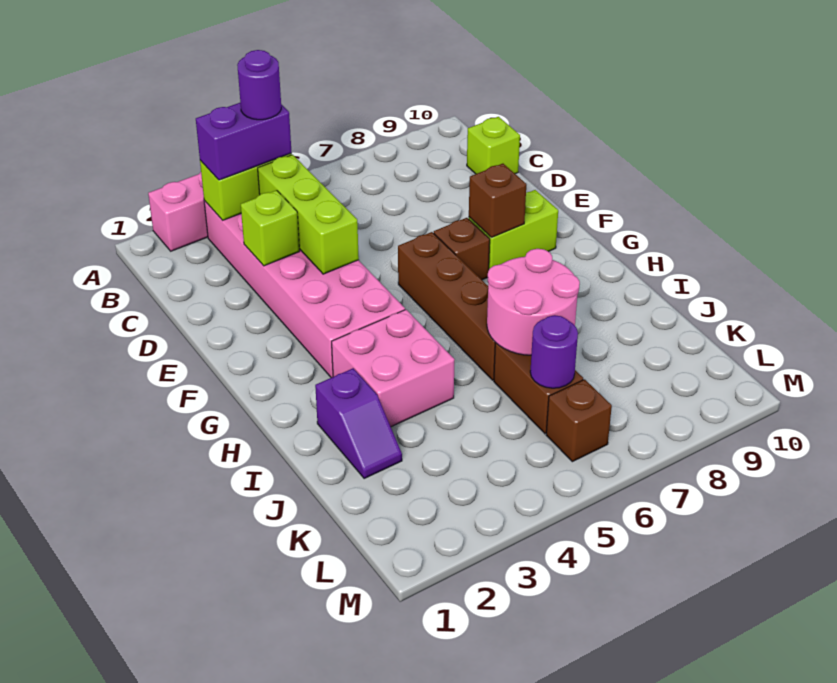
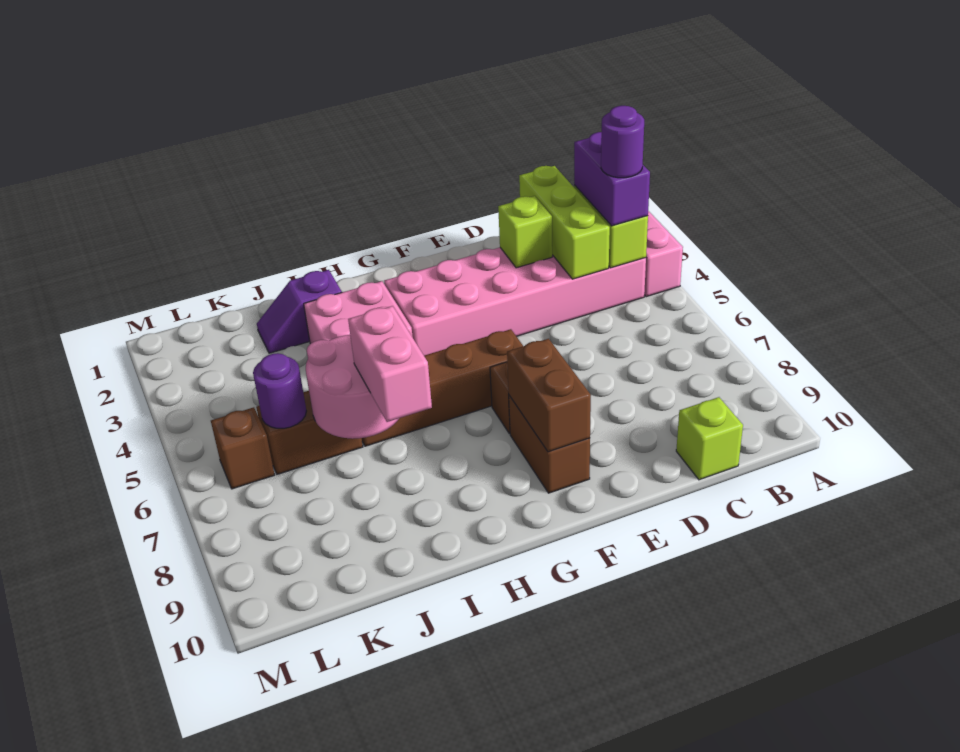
lime brick C4:E4 level 2 -> lime brick C2:C4 level 2
lime brick F8:F9 level 1 -> brown brick F8:F9 level 1
brown brick F8 level 2 -> brown brick F8:F9 level 2
none -> pink brick I7:I8 level 3

